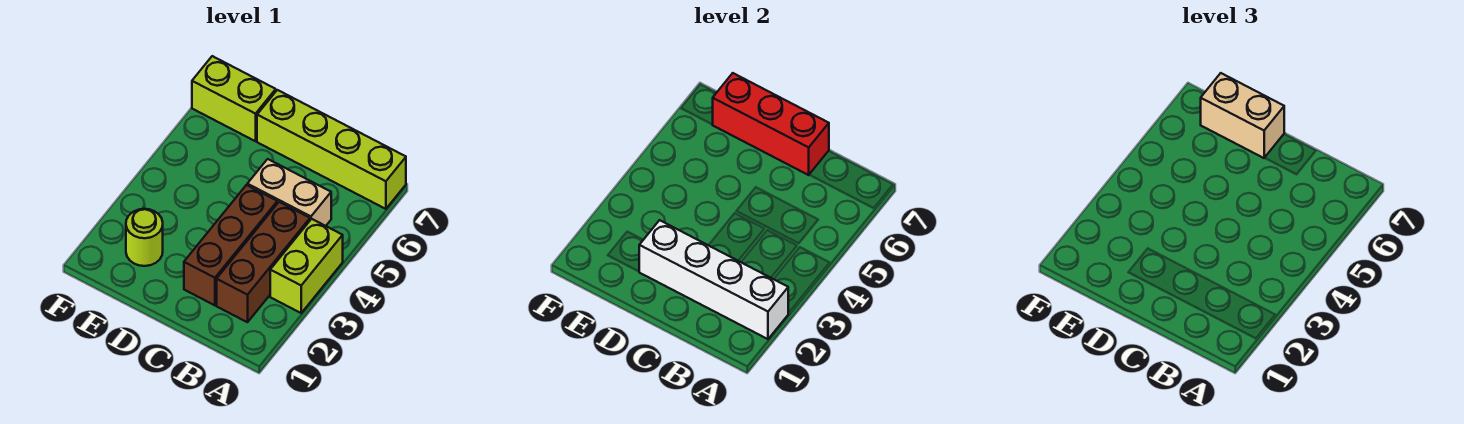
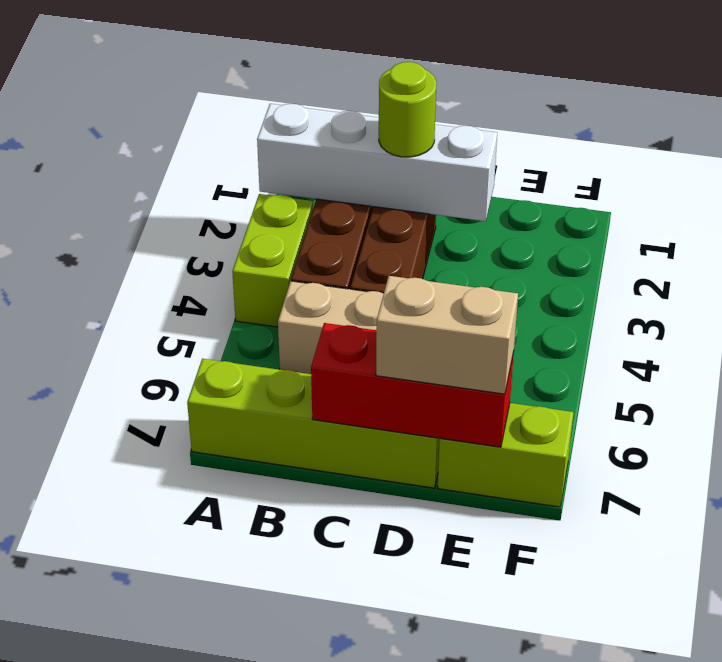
lime round brick E2 level 1 -> lime round brick C2 level 3

